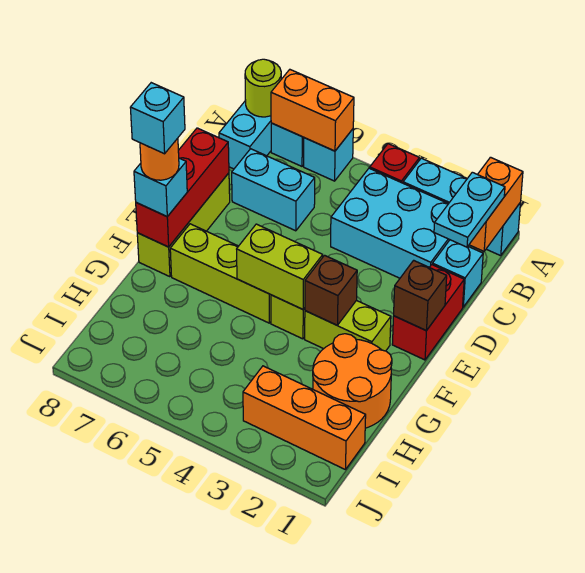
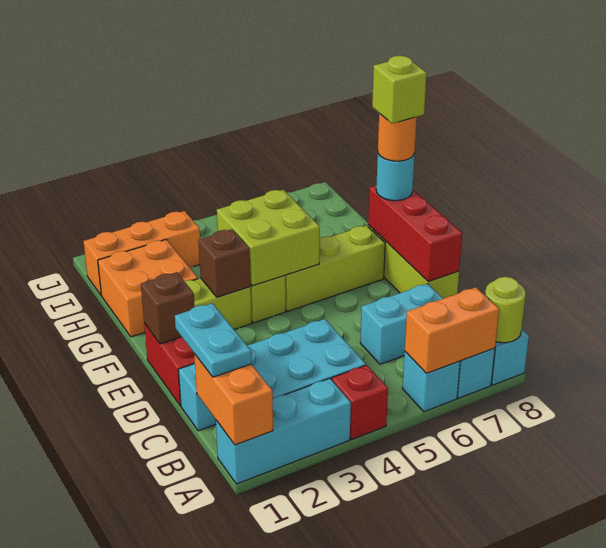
lime brick F4:F5 level 2 -> lime brick F4:G5 level 2
cyan brick F8 level 3 -> cyan round brick F8 level 3
cyan brick F8 level 5 -> lime brick F8 level 5
orange round brick G1:H2 level 1 -> orange brick G1:H2 level 1

